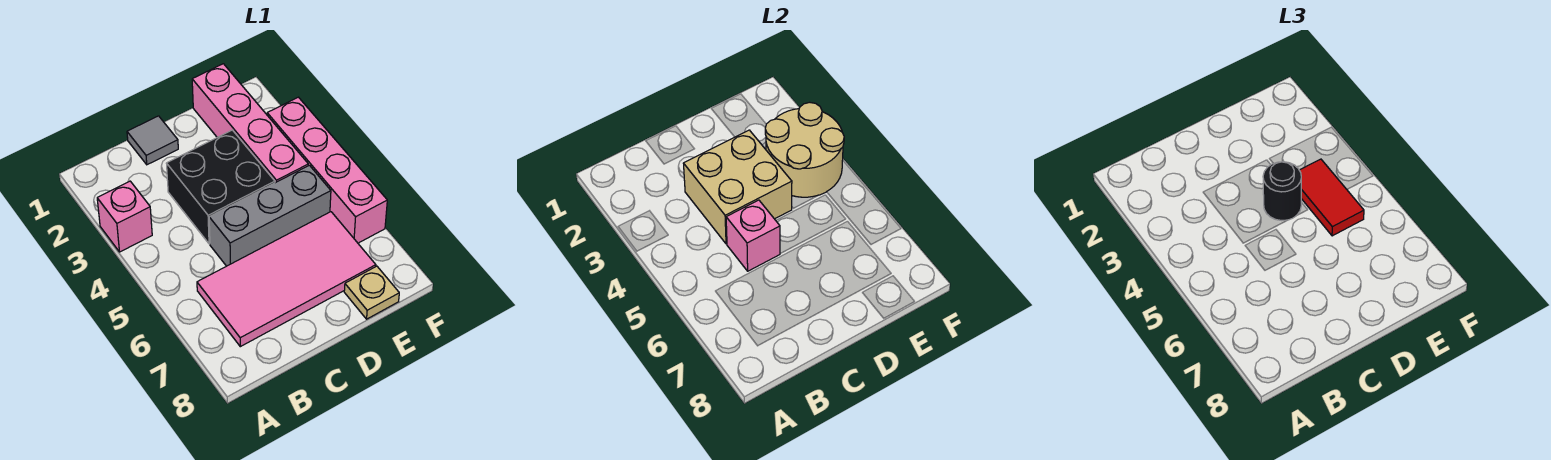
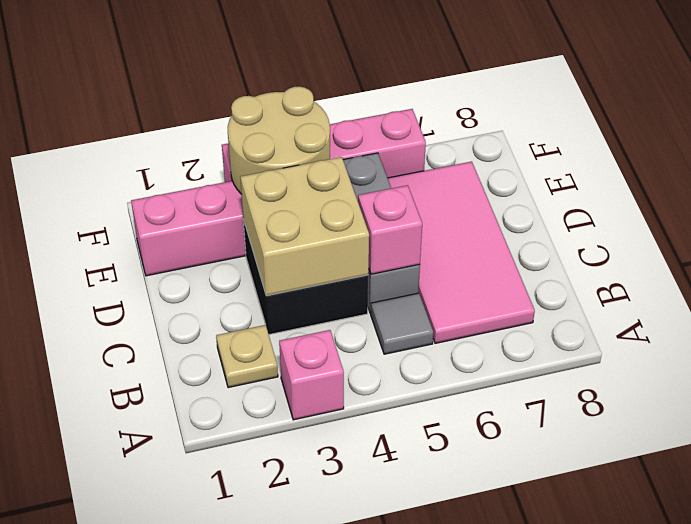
grey tile C1 level 1 -> grey tile B5 level 1
black round brick D4 level 3 -> none
red tile E4:E5 level 3 -> none
tan plate E8 level 1 -> tan plate B2 level 1

